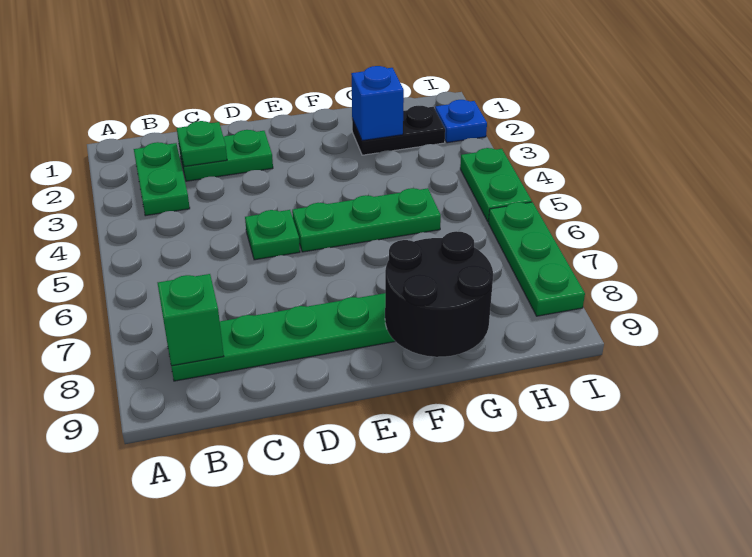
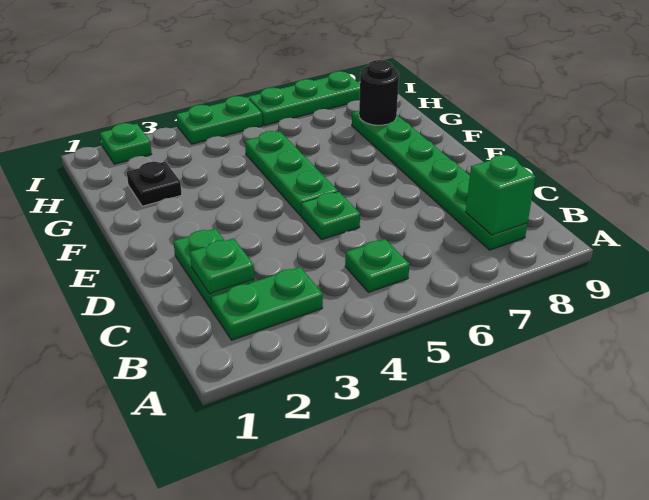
none -> green plate B5 level 1
black round brick F8:G9 level 2 -> black round brick G8 level 2
black plate G2:H2 level 1 -> black plate G2 level 1
blue brick G2 level 2 -> none
blue plate I2 level 1 -> green plate I2 level 1

